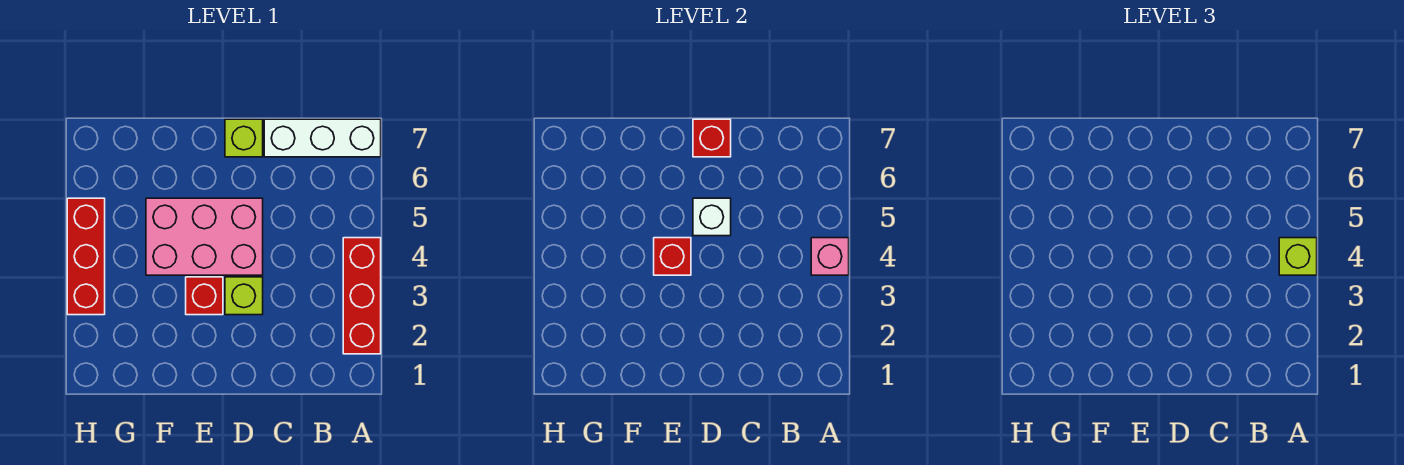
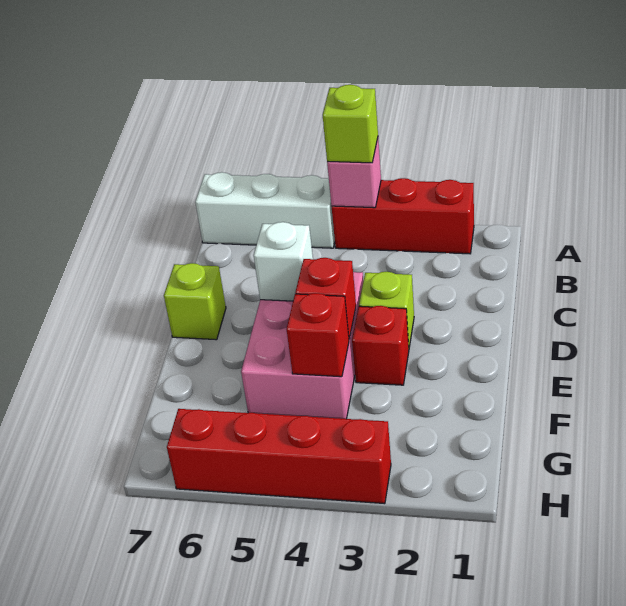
white brick A7:C7 level 1 -> white brick A5:A7 level 1
red brick D7 level 2 -> red brick F4 level 2
red brick H3:H5 level 1 -> red brick H3:H6 level 1

